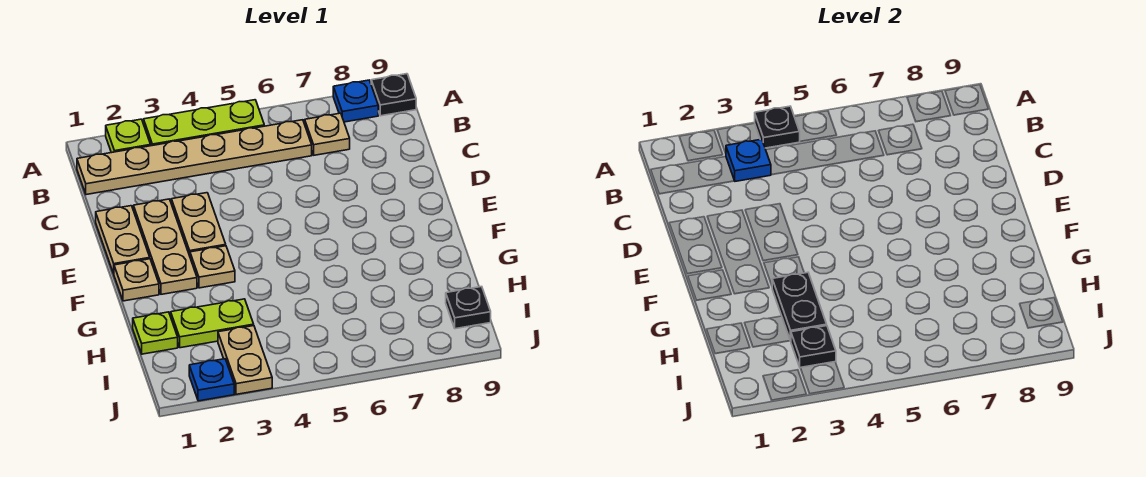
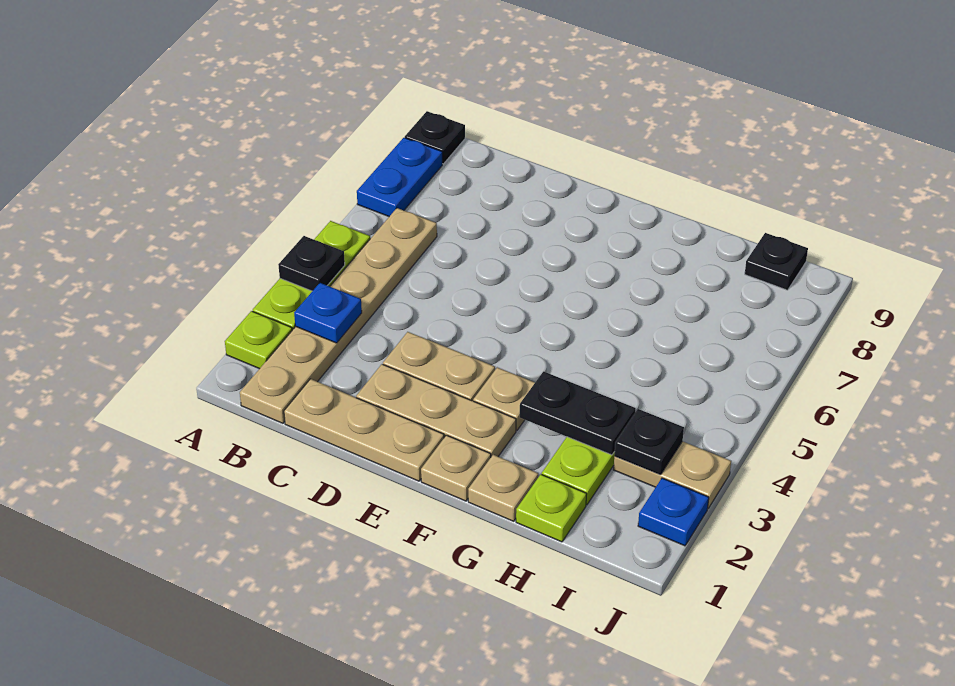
blue plate A8 level 1 -> blue plate A7:A8 level 1
tan plate B7 level 1 -> tan plate G1 level 1
tan plate D1:E1 level 1 -> tan plate C1:E1 level 1

